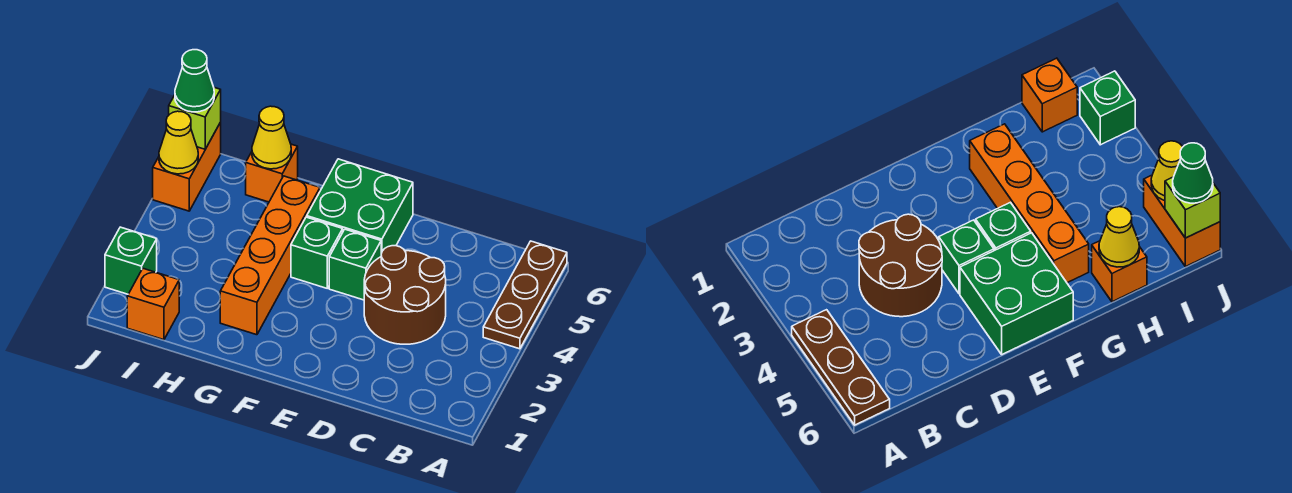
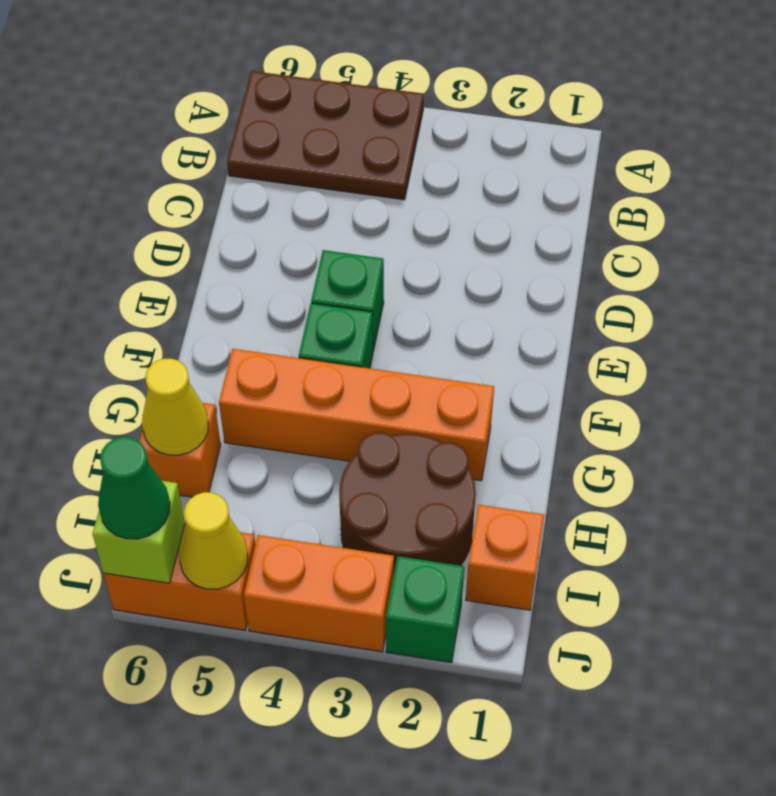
brown plate A4:A6 level 1 -> brown plate A4:B6 level 1
brown round brick C3:D4 level 1 -> brown round brick H2:I3 level 1
green brick E5:F6 level 1 -> none
none -> orange brick J3:J4 level 1

